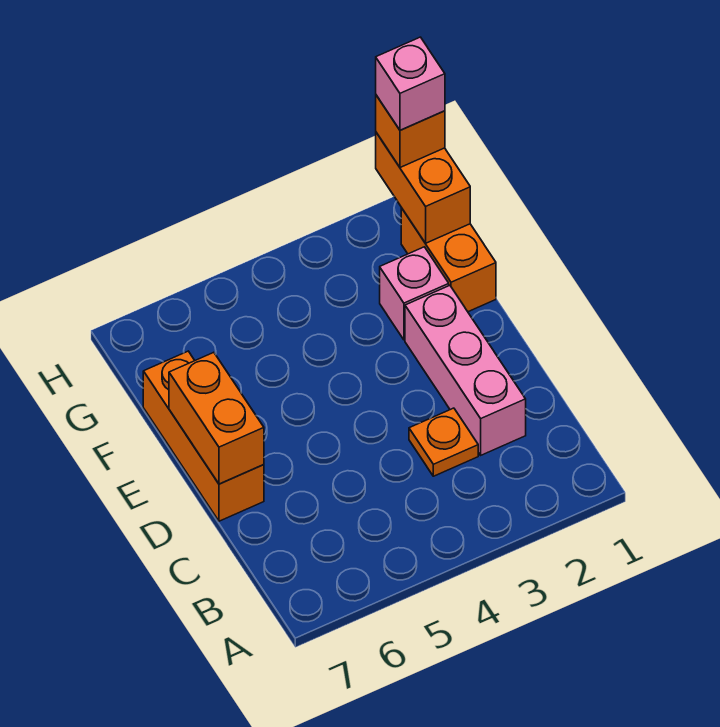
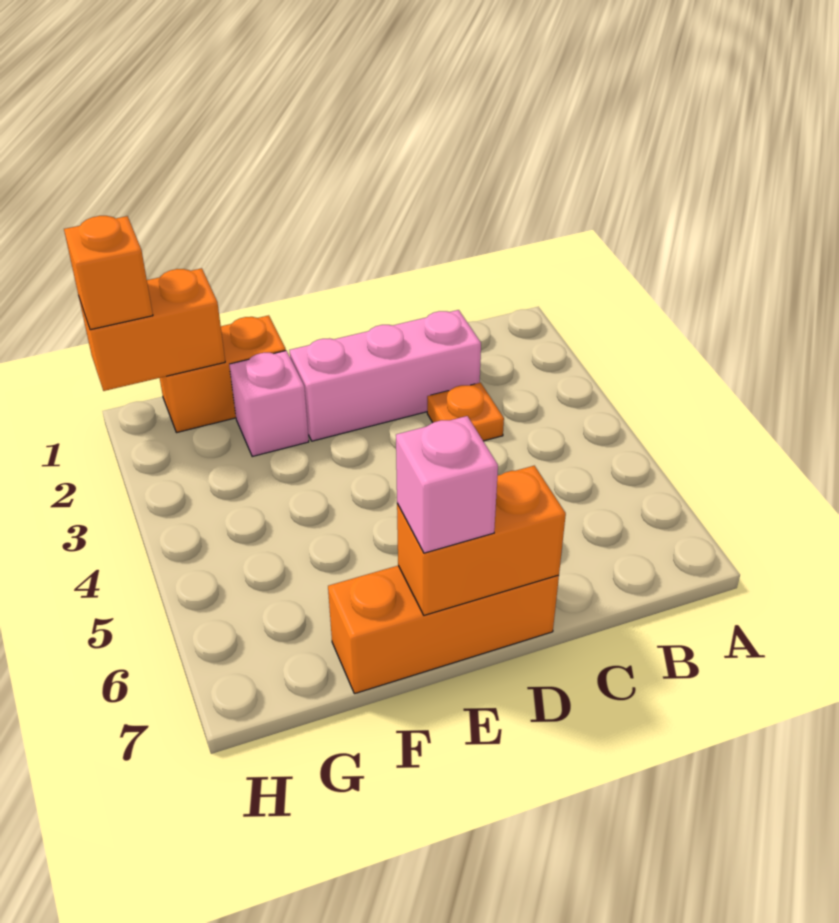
pink brick H1 level 4 -> pink brick E7 level 3

